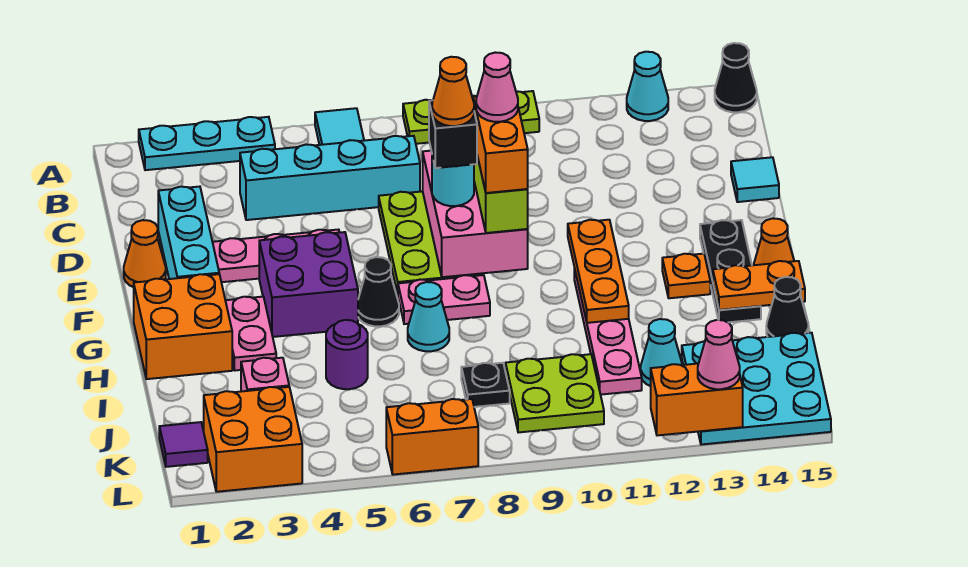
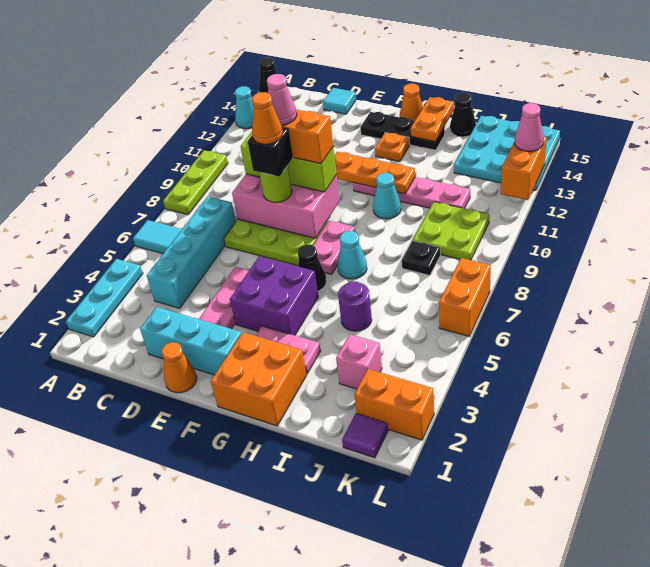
cyan round brick E8 level 3 -> lime round brick E8 level 3
cyan cone J12 level 1 -> cyan cone H10 level 1
orange brick K2:L3 level 1 -> orange brick K2:L2 level 1

